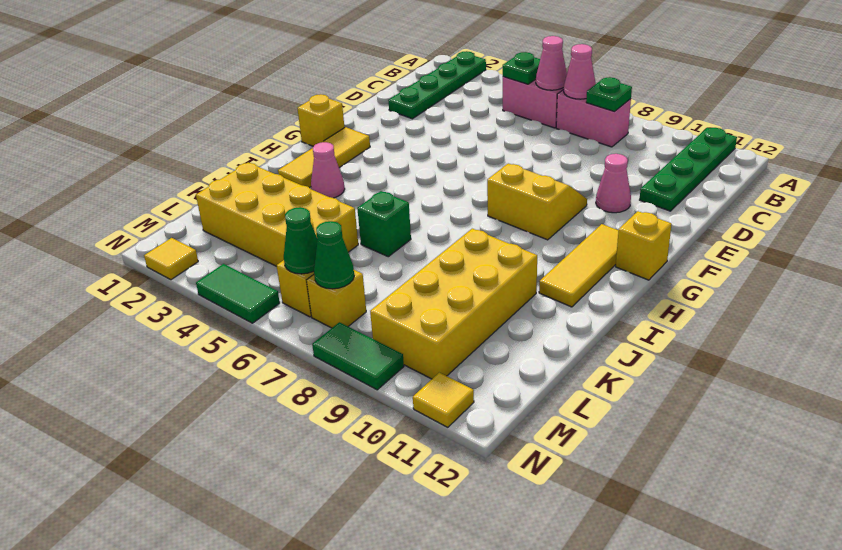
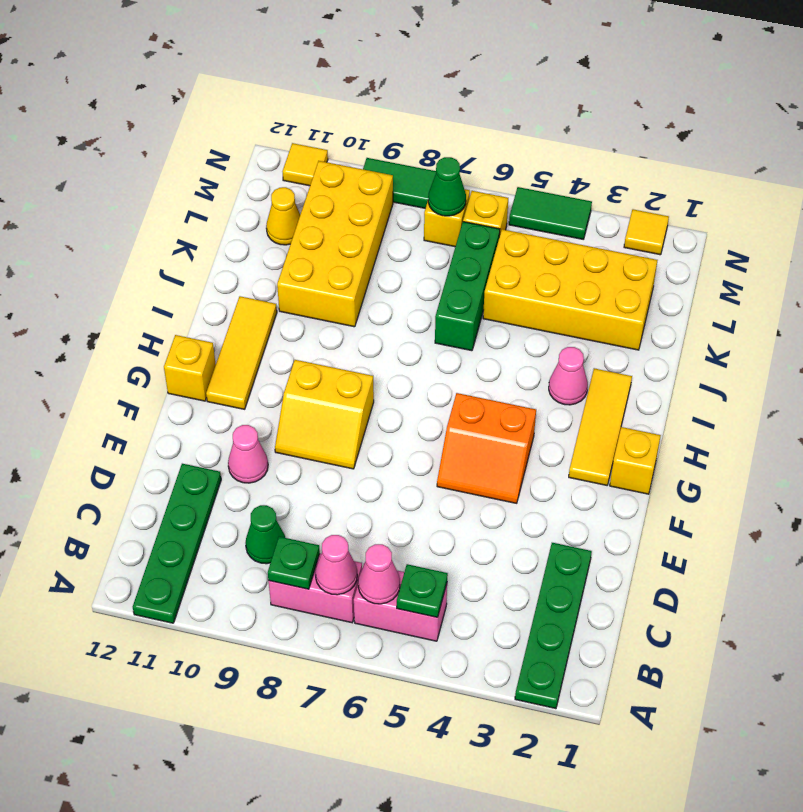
none -> orange slope F4:G5 level 1 top G
green brick J6 level 1 -> green brick J6:L6 level 1
none -> yellow cone L11 level 1
green cone M6 level 2 -> green cone C9 level 1

